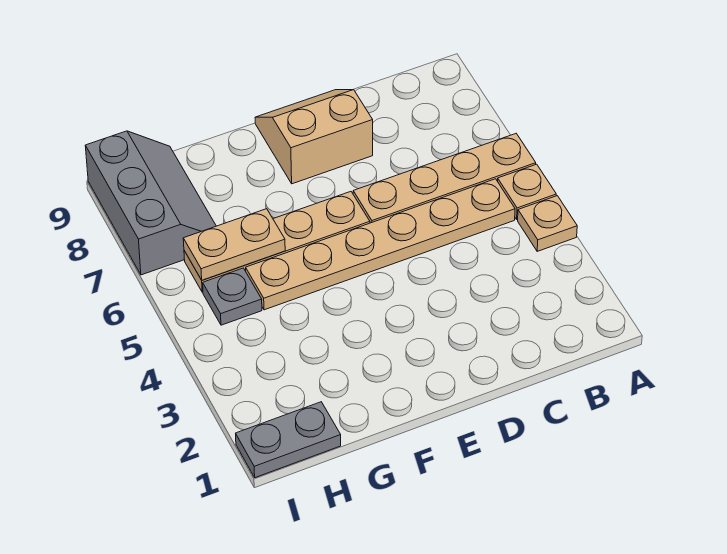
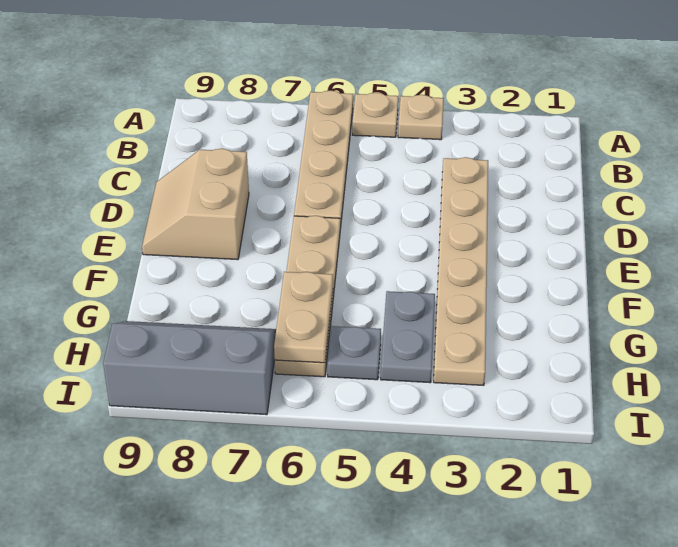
tan plate B5:G5 level 1 -> tan plate C3:H3 level 1
grey plate H1:I1 level 1 -> grey plate G4:H4 level 1

